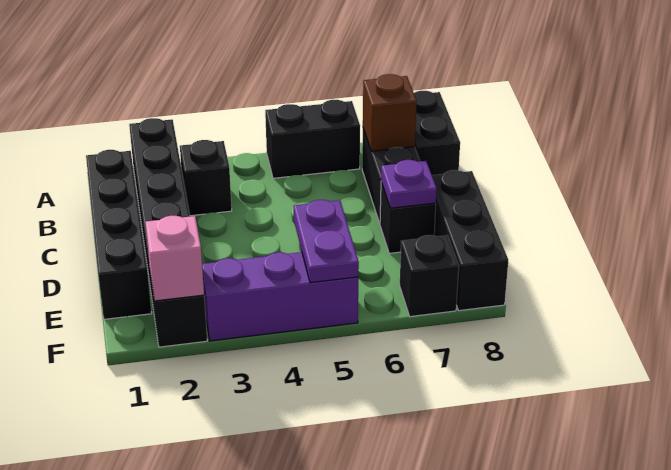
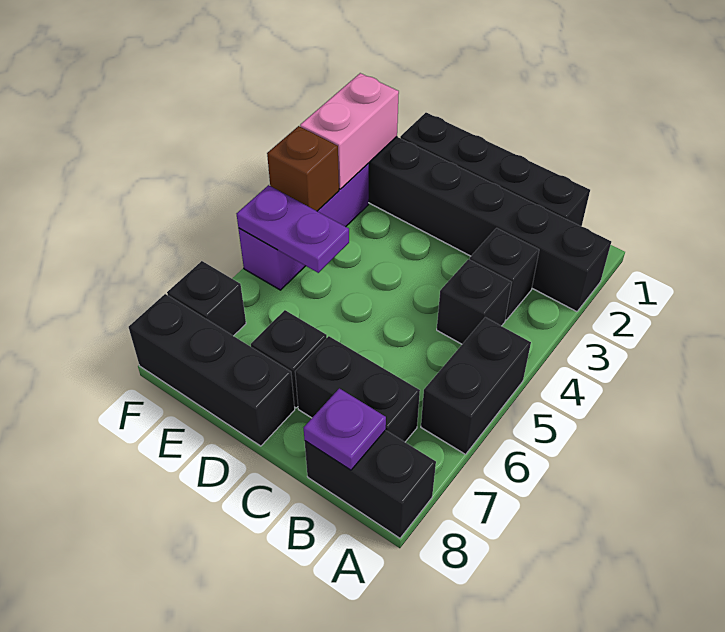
none -> black brick B4 level 1
brown brick B7 level 2 -> brown brick F4 level 2
purple plate D7 level 2 -> purple plate B8 level 2
pink brick F2 level 2 -> pink brick F2:F3 level 2

